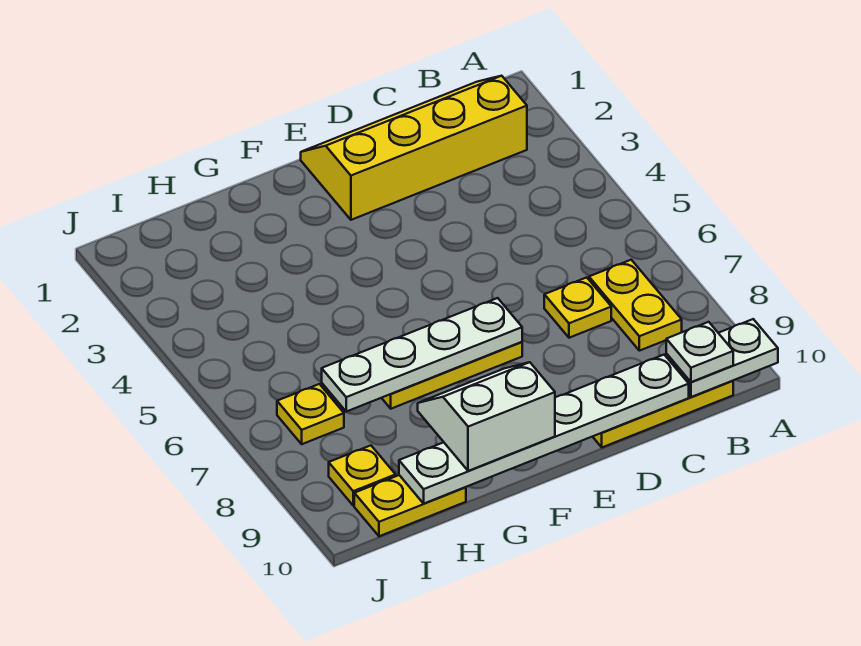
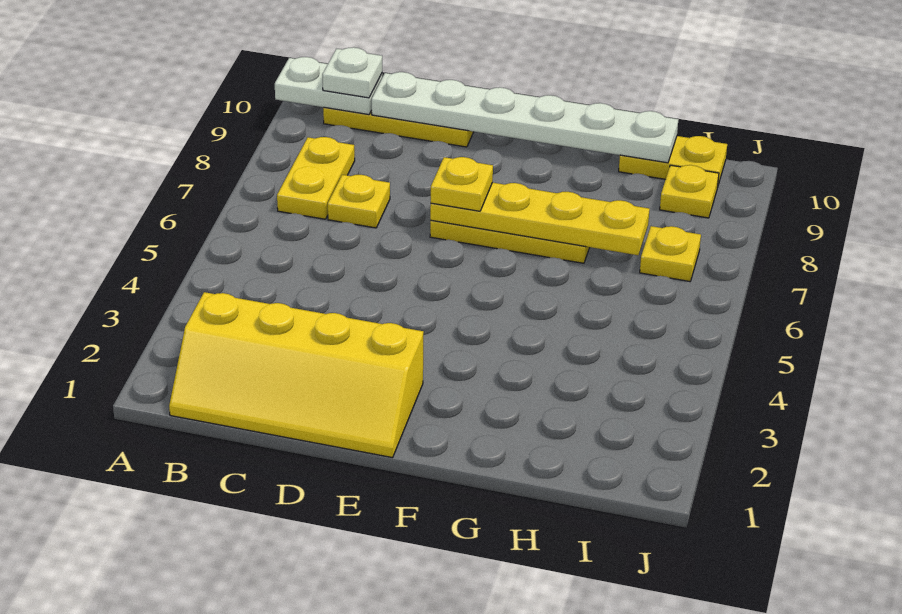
white plate E7:H7 level 2 -> yellow plate E7:H7 level 2
none -> yellow plate E7 level 3
white slope F9:G10 level 3 top 10 -> none

